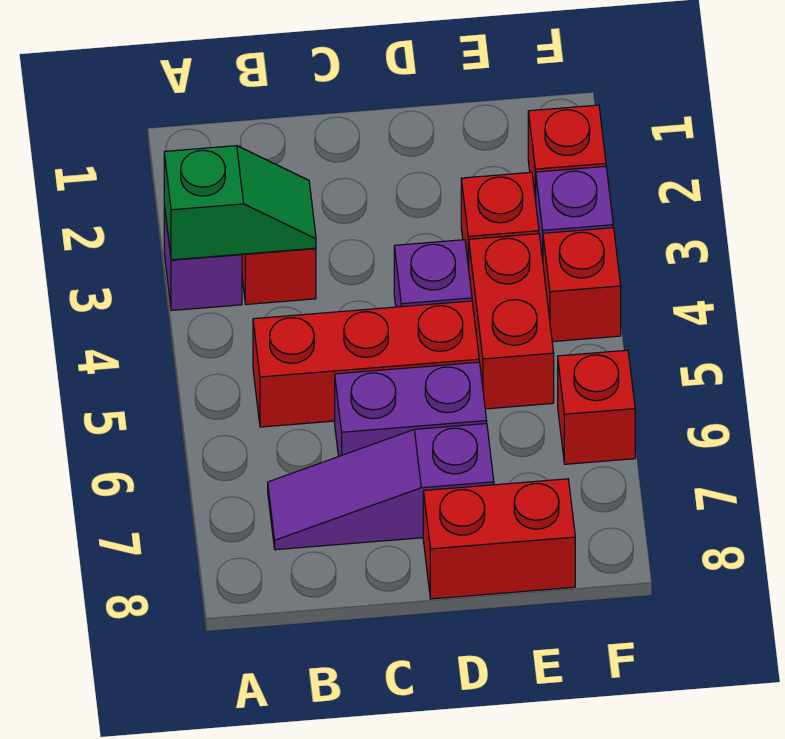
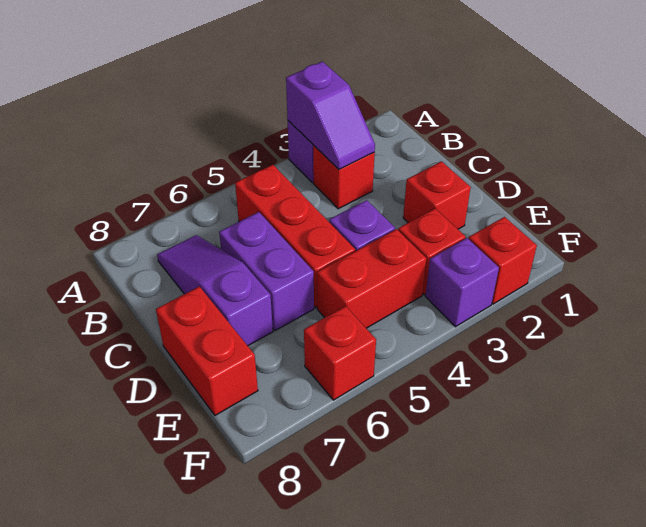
green slope A3:B3 level 2 top A -> purple slope A3:B3 level 2 top A
red brick F4 level 1 -> red brick D2 level 1

